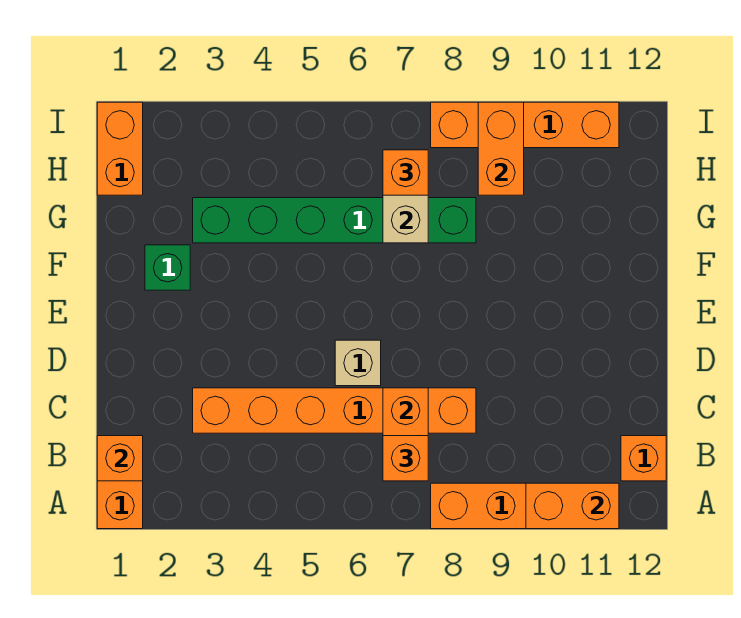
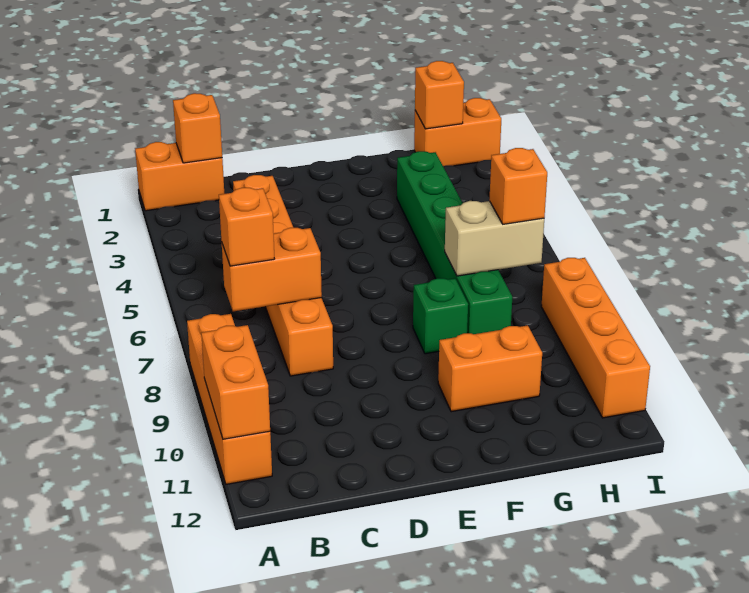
orange brick B12 level 1 -> orange brick H1 level 2
tan brick D6 level 1 -> none
green brick F2 level 1 -> green brick F8 level 1
orange brick H9:I9 level 2 -> orange brick F10:G10 level 1

